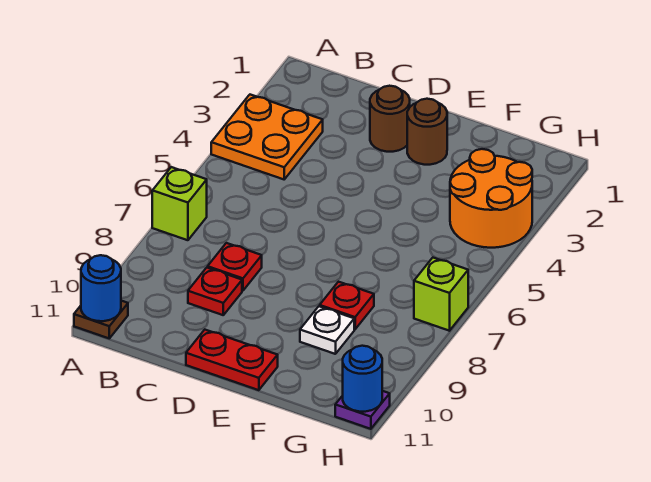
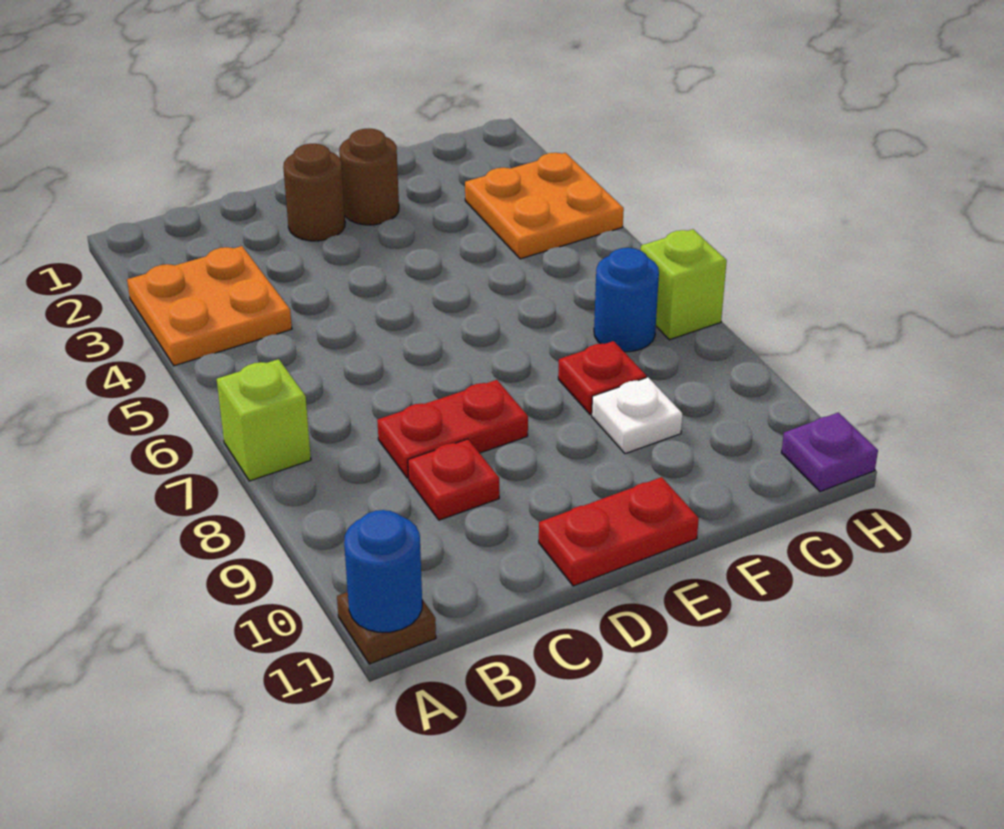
red plate C8 level 1 -> red plate C8:D8 level 1
orange round brick G3:H4 level 1 -> orange plate G3:H4 level 1
blue round brick H11 level 2 -> blue round brick G7 level 1

